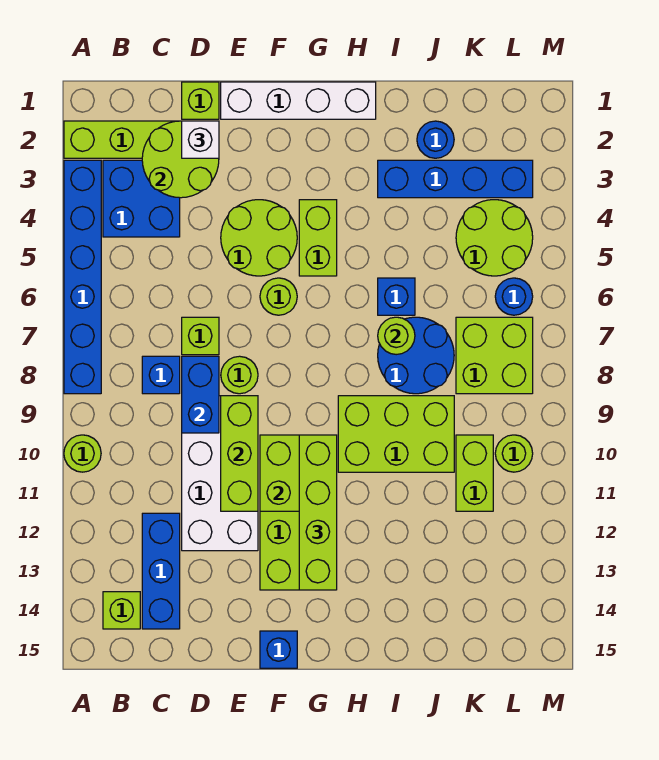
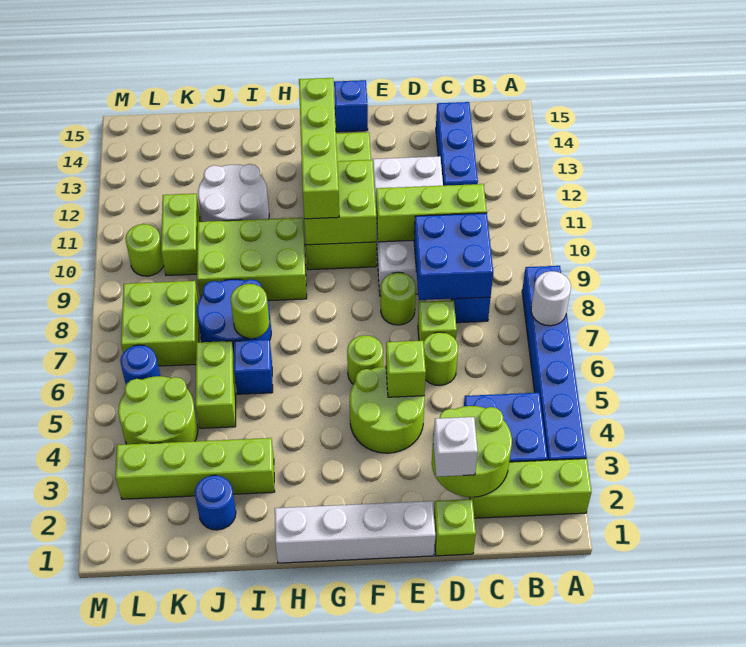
none -> white round brick A7 level 2
lime round brick A10 level 1 -> lime round brick D6 level 1
lime brick B14 level 1 -> lime brick E5 level 2
blue brick D8:D9 level 2 -> blue brick C8:D9 level 2
lime brick E9:E11 level 2 -> lime brick C10:E10 level 2
lime brick G4:G5 level 1 -> lime brick J5:J6 level 1
blue brick I3:L3 level 1 -> lime brick I3:L3 level 1
none -> white round brick I11:J12 level 1

